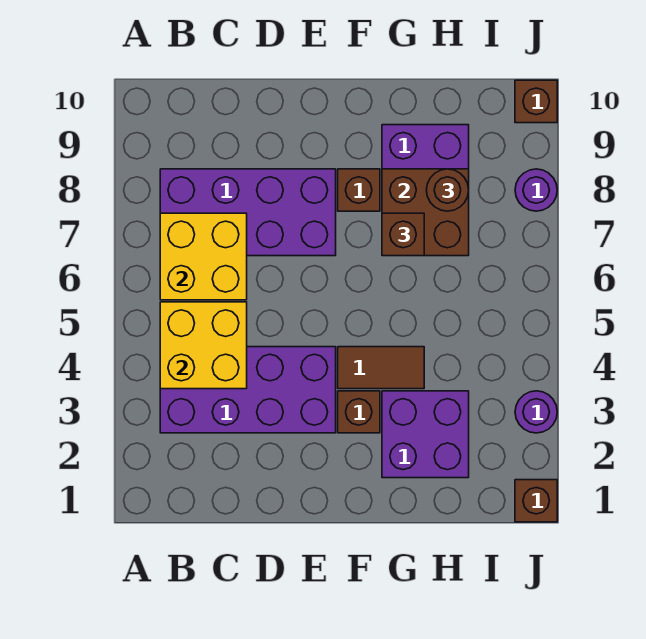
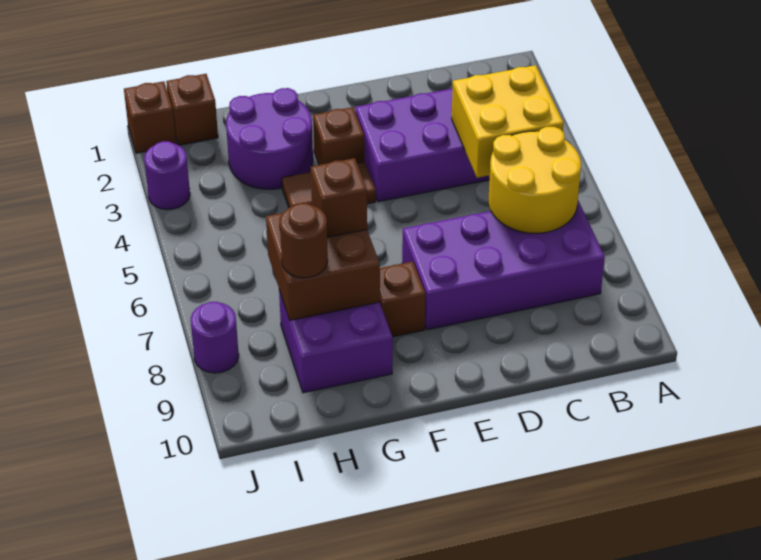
yellow brick B6:C7 level 2 -> yellow round brick B6:C7 level 2
purple brick G2:H3 level 1 -> purple round brick G2:H3 level 1
brown brick J10 level 1 -> brown brick I1 level 1

